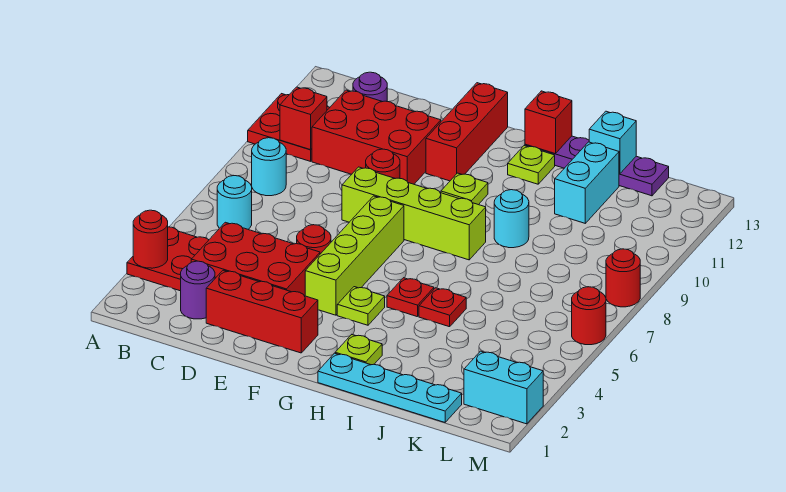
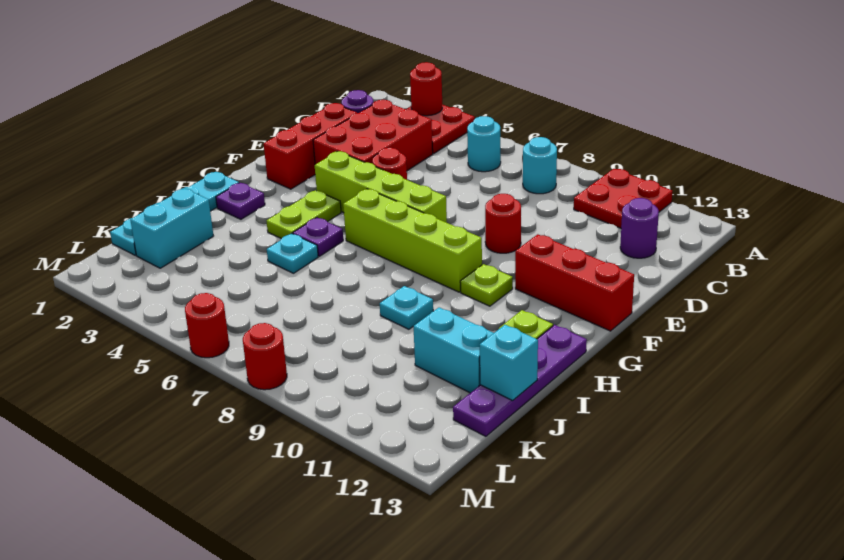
red brick B10 level 2 -> none
red brick C10:E11 level 1 -> none
lime brick E8:H8 level 1 -> lime brick G6:G9 level 1
lime plate G4 level 1 -> lime plate G4:H4 level 1
lime plate H2 level 1 -> purple plate H2 level 1
red plate H5 level 1 -> purple plate H5 level 1
red brick H13 level 2 -> none
red plate I5 level 1 -> cyan plate I5 level 1
cyan round brick I9 level 1 -> cyan plate I9 level 1
cyan brick L2:M2 level 1 -> cyan brick J2:K2 level 1

